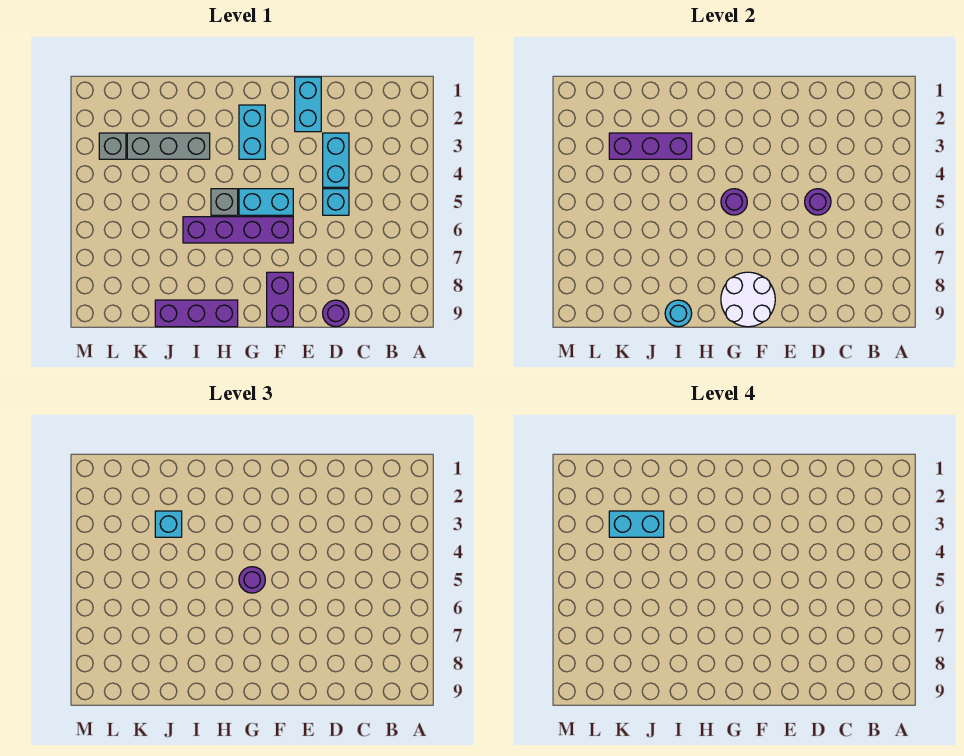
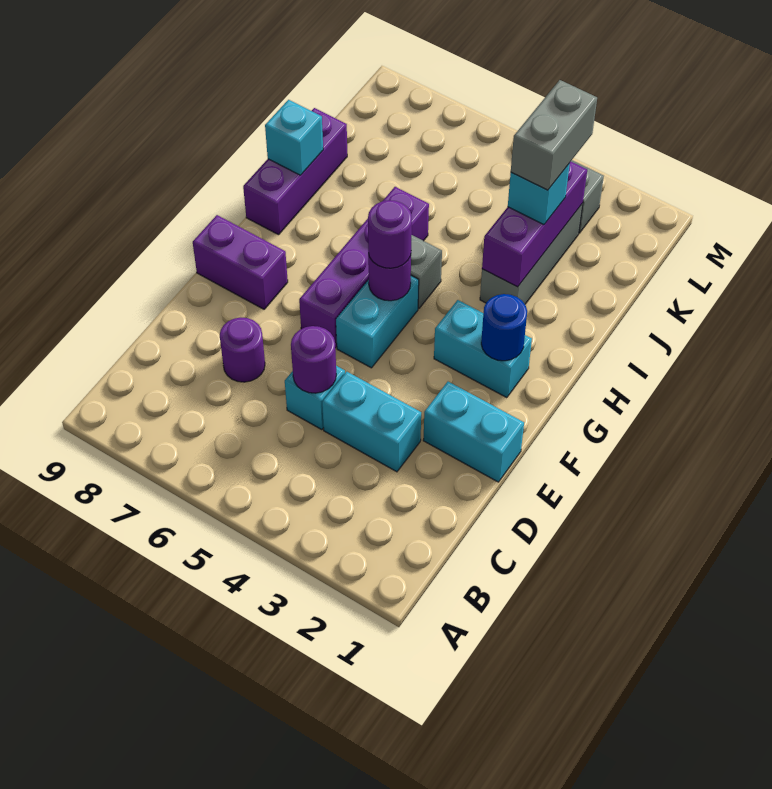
purple round brick D9 level 1 -> purple round brick D7 level 1
white round brick F8:G9 level 2 -> none
none -> blue round brick G2 level 2
cyan round brick I9 level 2 -> cyan brick I9 level 2
cyan brick J3:K3 level 4 -> grey brick J3:K3 level 4

